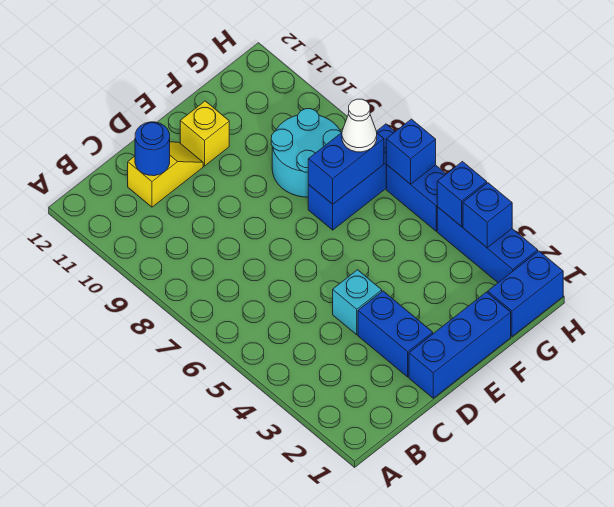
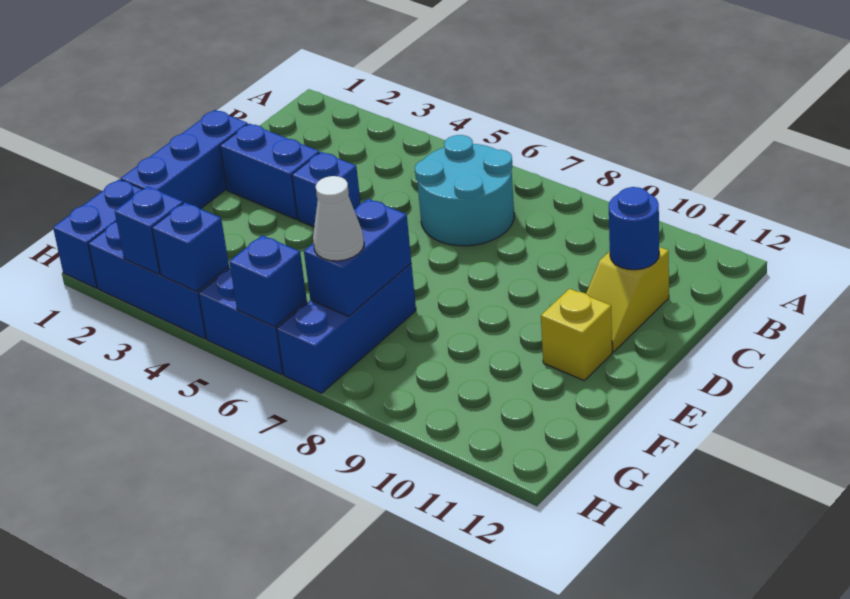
cyan brick D4 level 1 -> blue brick D4 level 1
cyan round brick F8:G9 level 1 -> cyan round brick B6:C7 level 1

